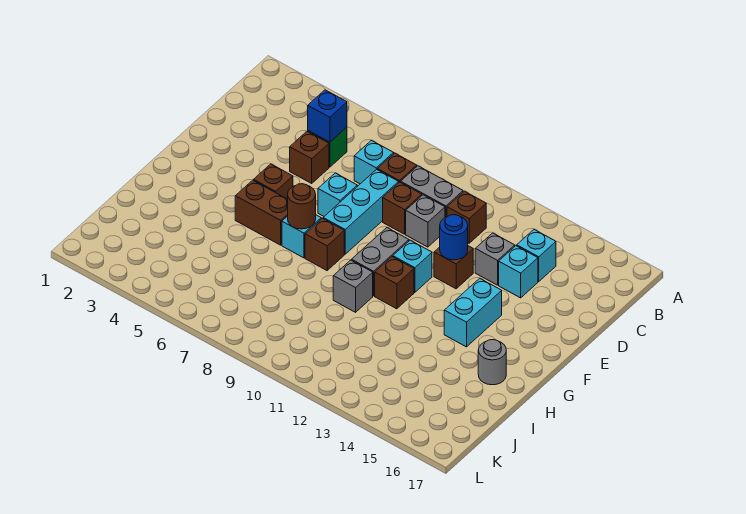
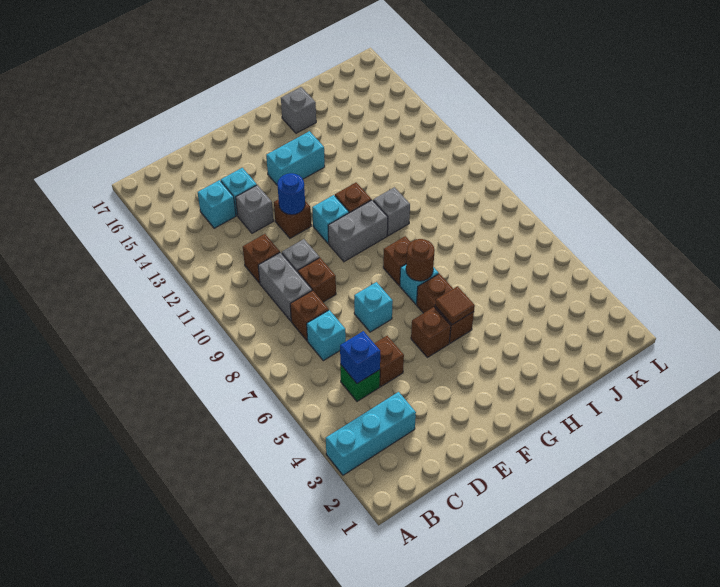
cyan brick D8:F8 level 1 -> cyan brick A3:C3 level 1
none -> brown tile G5 level 2
grey round brick H16 level 1 -> grey brick H16 level 1

